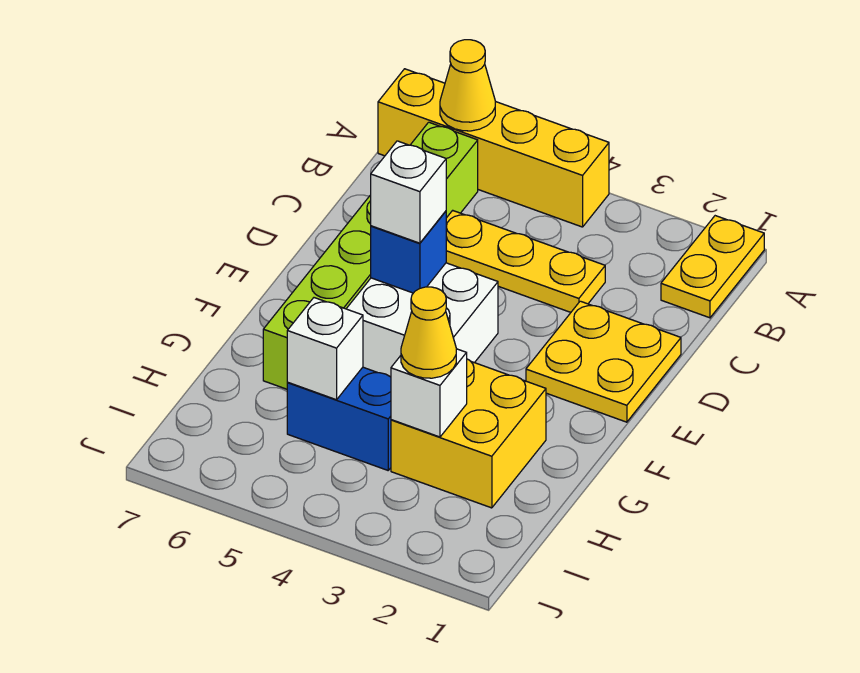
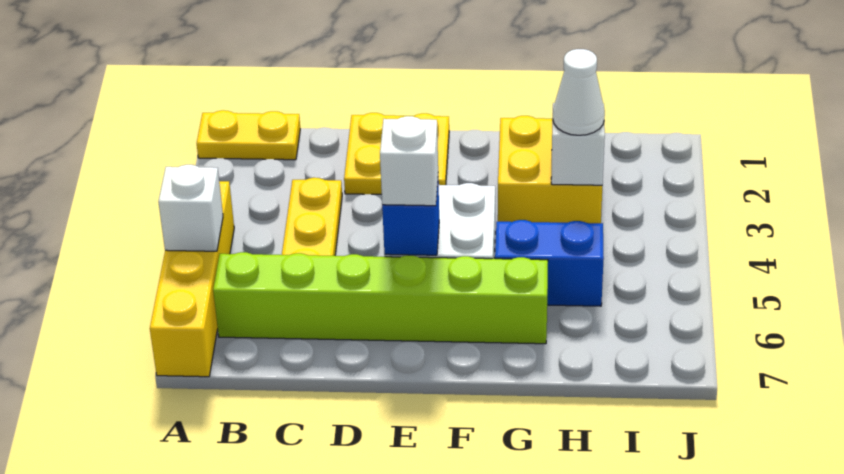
yellow cone A6 level 2 -> none
yellow cone H3 level 3 -> white cone H3 level 3
blue brick H4:H5 level 1 -> blue brick G5:H5 level 1
white brick H5 level 2 -> white brick A5 level 2

